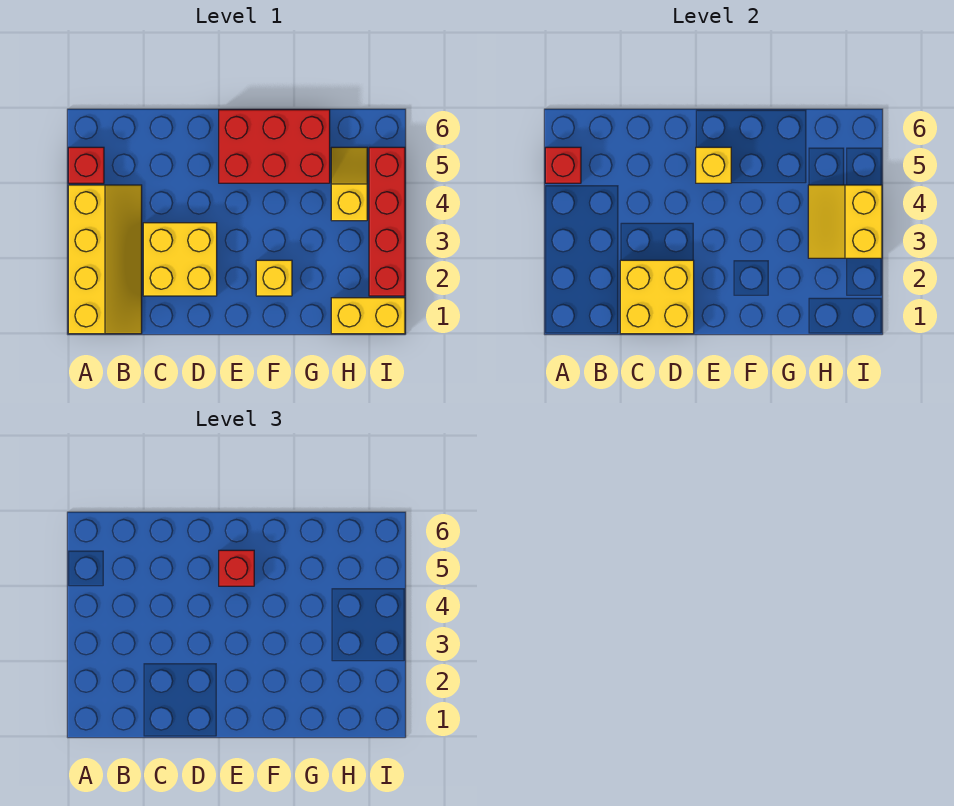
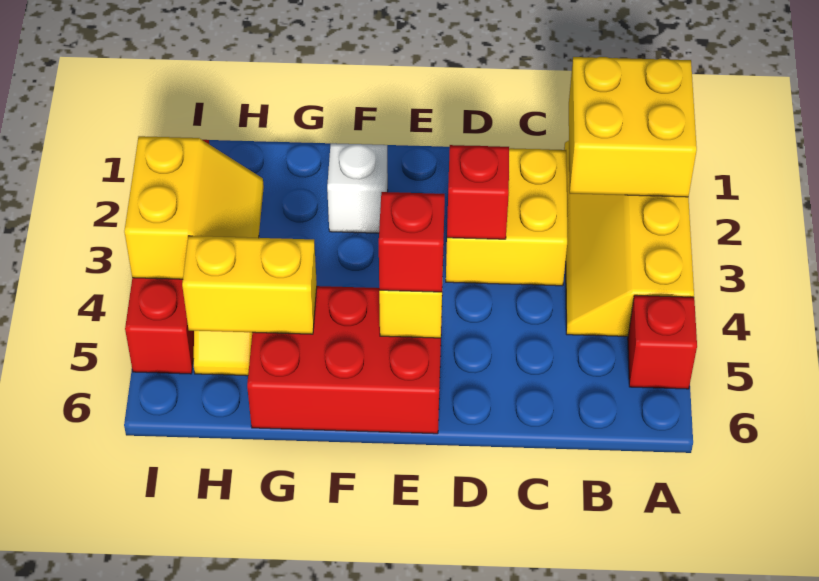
red brick A5 level 2 -> red brick D3 level 2
yellow brick C1:D2 level 2 -> yellow brick A1:B2 level 2
yellow brick F2 level 1 -> white brick F2 level 1
yellow brick H1:I1 level 1 -> yellow brick G5:H5 level 2

